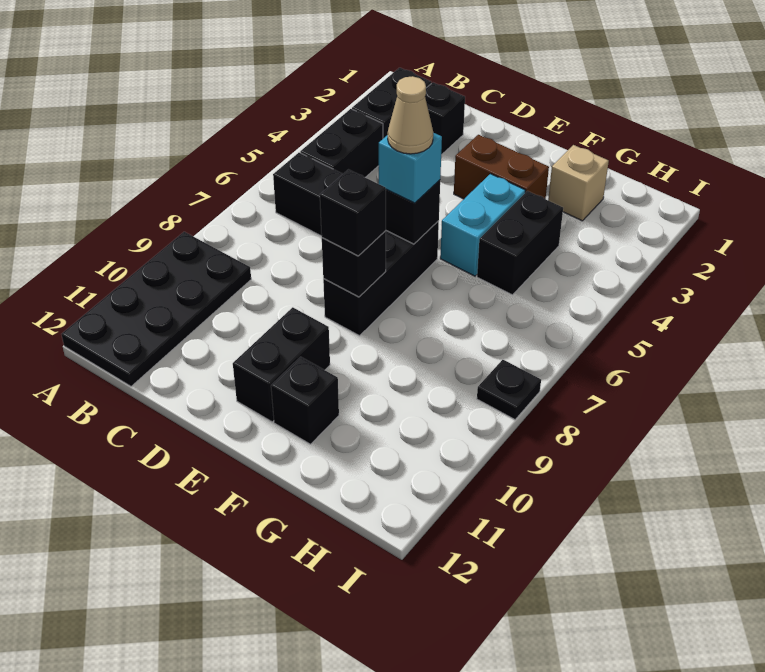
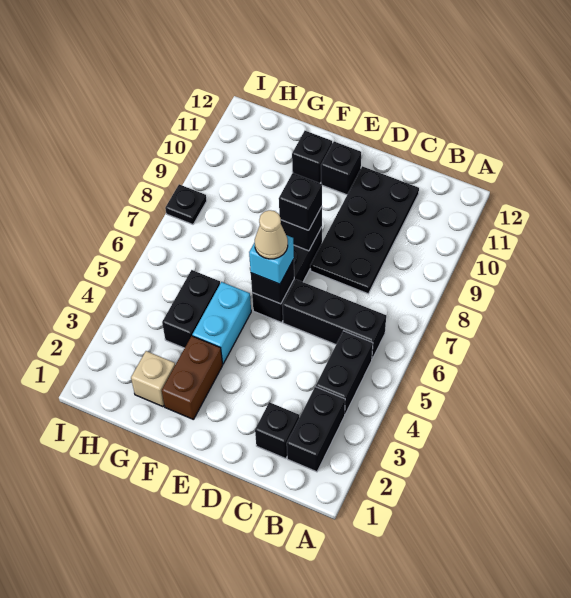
black plate A9:B12 level 1 -> black plate C8:D11 level 1
brown brick E3:F3 level 1 -> brown brick F2:F3 level 1
black brick E10:E11 level 1 -> black brick E11 level 1

